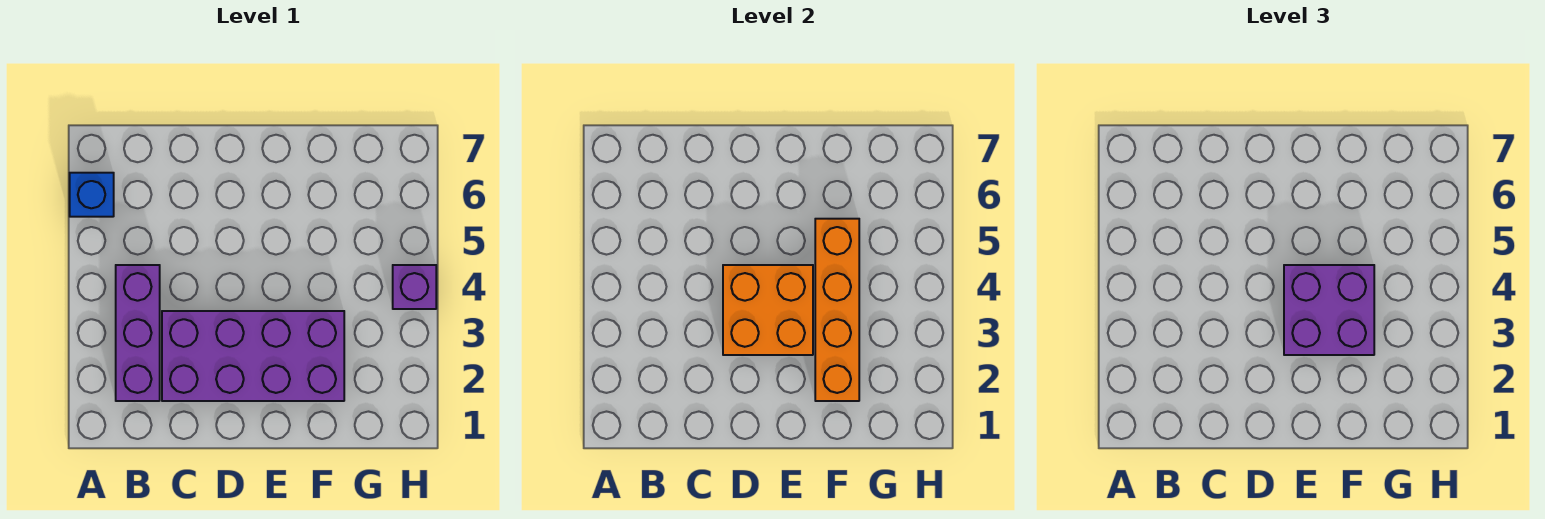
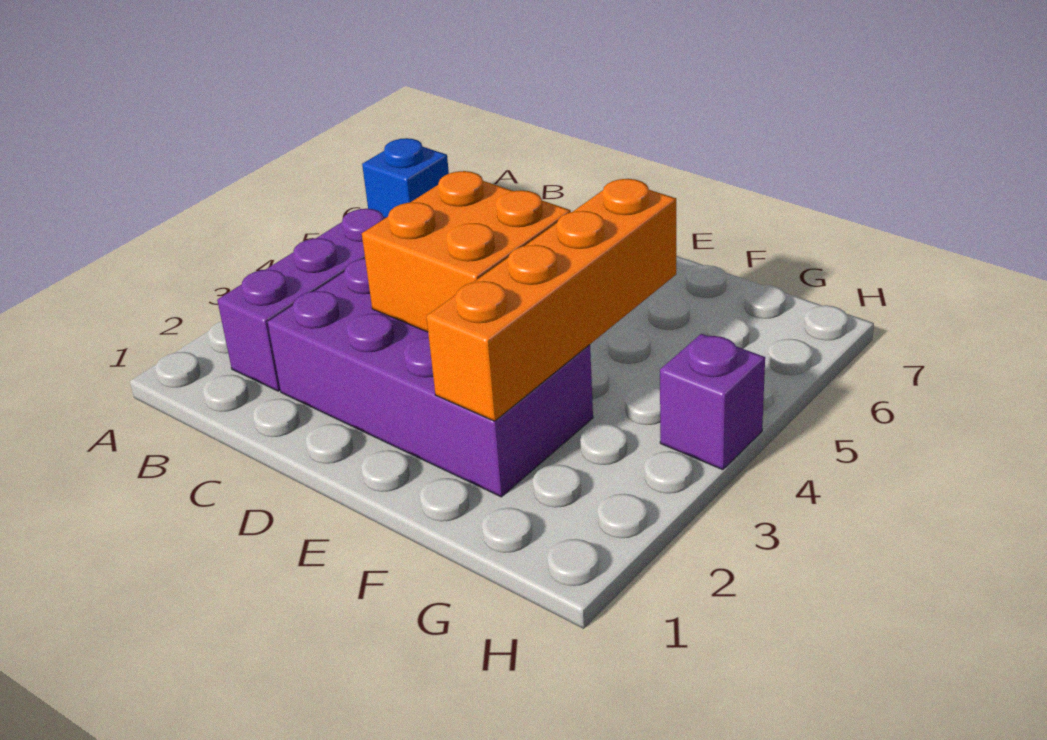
purple brick E3:F4 level 3 -> none

